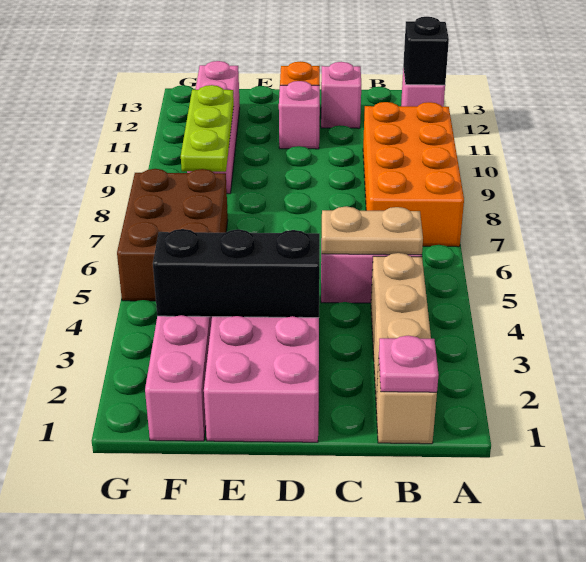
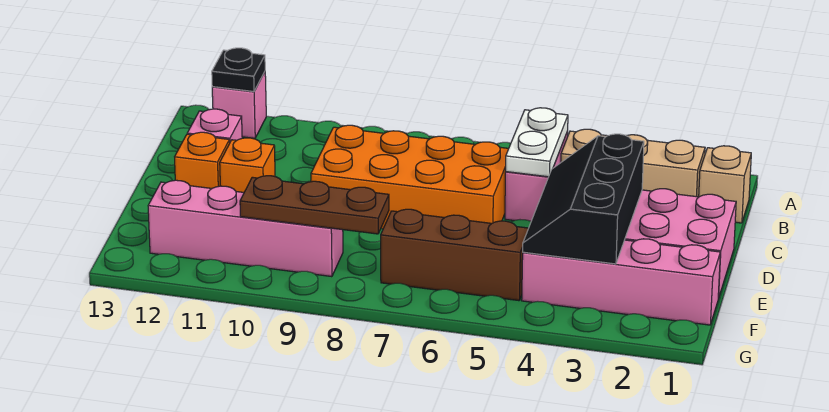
orange brick A7:B10 level 1 -> orange brick C6:D9 level 1
black brick A12 level 2 -> black plate A12 level 2
pink plate B1 level 2 -> none
tan plate B5:C5 level 2 -> white plate B5:C5 level 2
pink brick D11 level 1 -> orange brick D11 level 1
brown brick F5:G7 level 1 -> brown brick F5:F7 level 1
lime plate F8:F10 level 2 -> brown plate F8:F10 level 2

